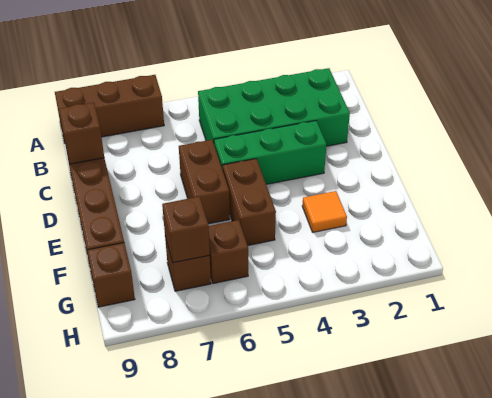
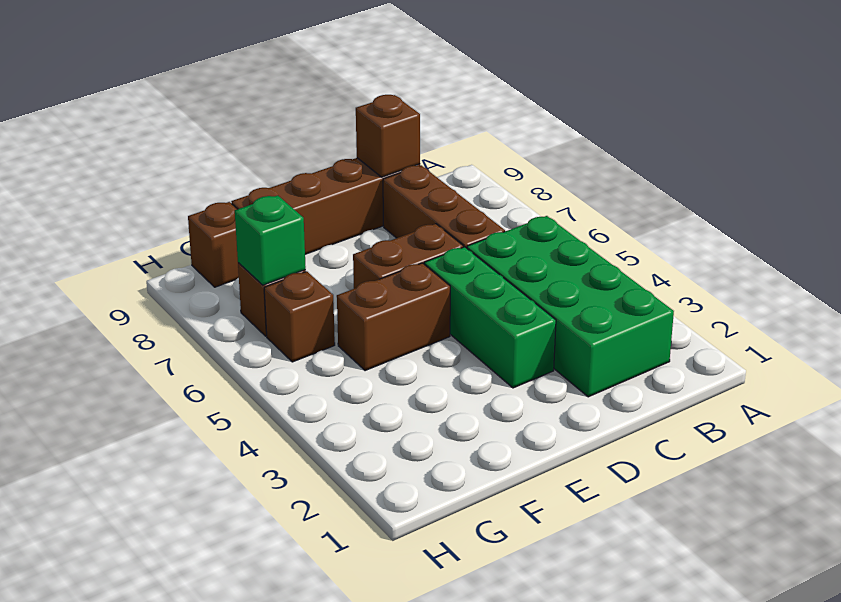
brown brick A7:A9 level 1 -> brown brick C6:C8 level 1
orange tile F3 level 1 -> none
brown brick G7 level 2 -> green brick G7 level 2

